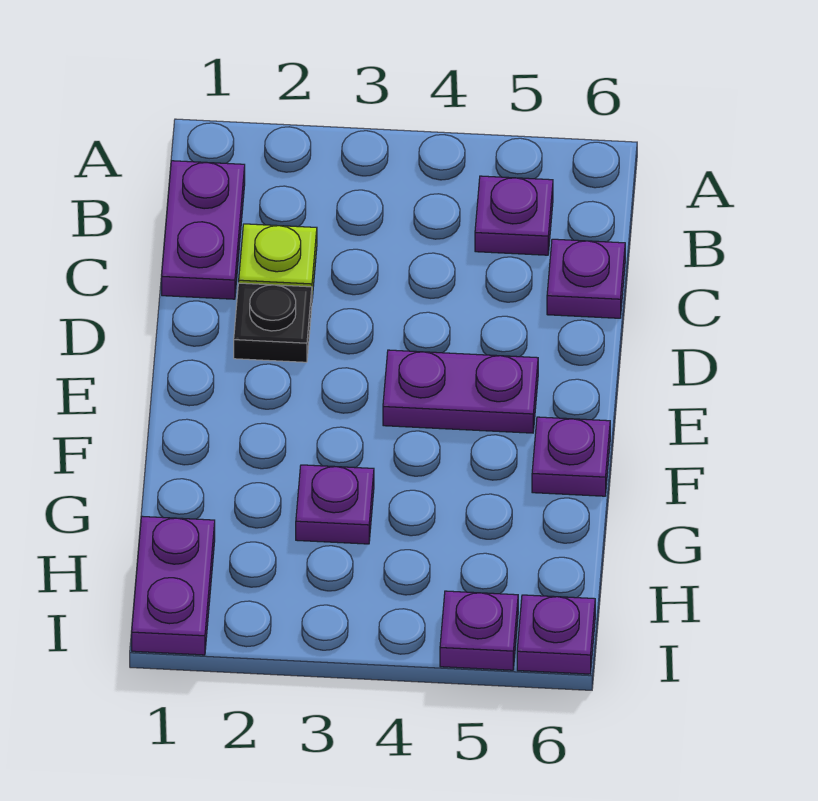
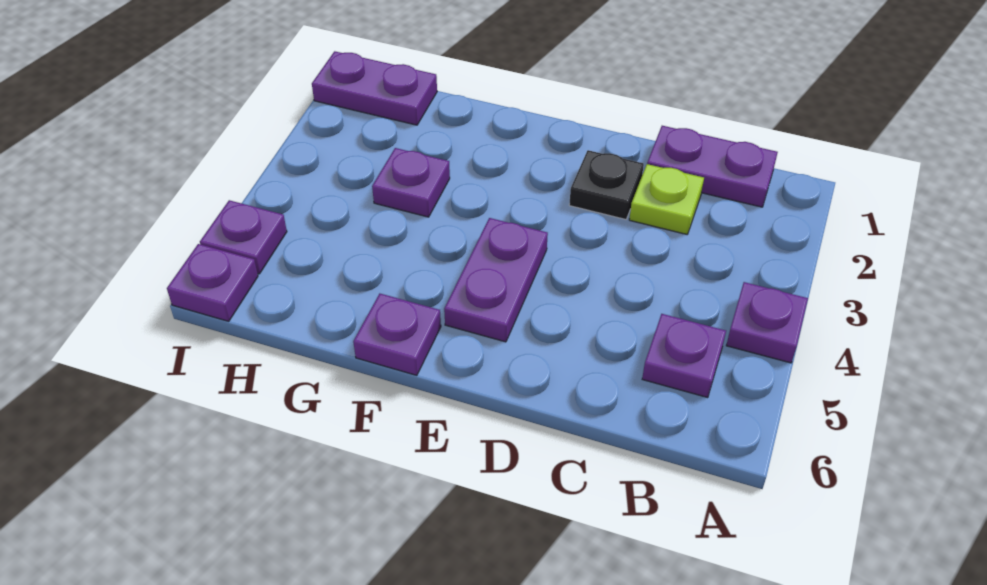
purple plate C6 level 1 -> purple plate A4 level 1

